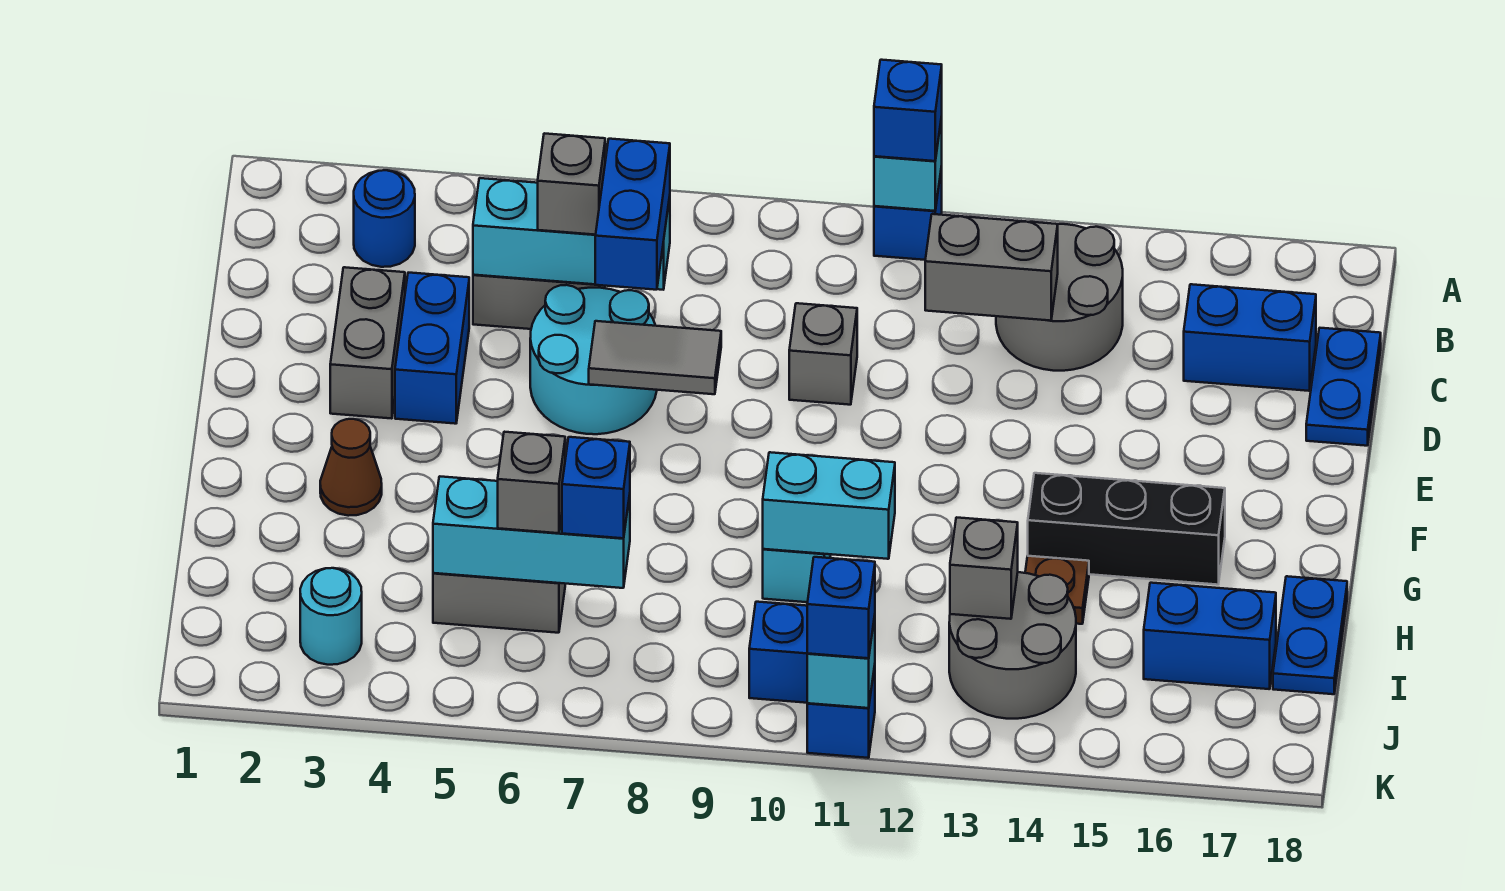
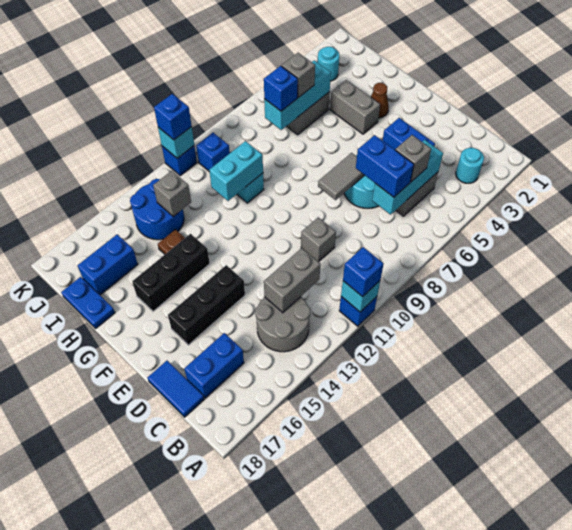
blue round brick B3 level 1 -> cyan round brick B3 level 1
blue plate C18:D18 level 1 -> blue tile C18:D18 level 1
grey brick D3:E3 level 1 -> grey brick G4:H4 level 1
none -> black brick E14:E16 level 1
grey round brick I13:J14 level 1 -> blue round brick I13:J14 level 1

